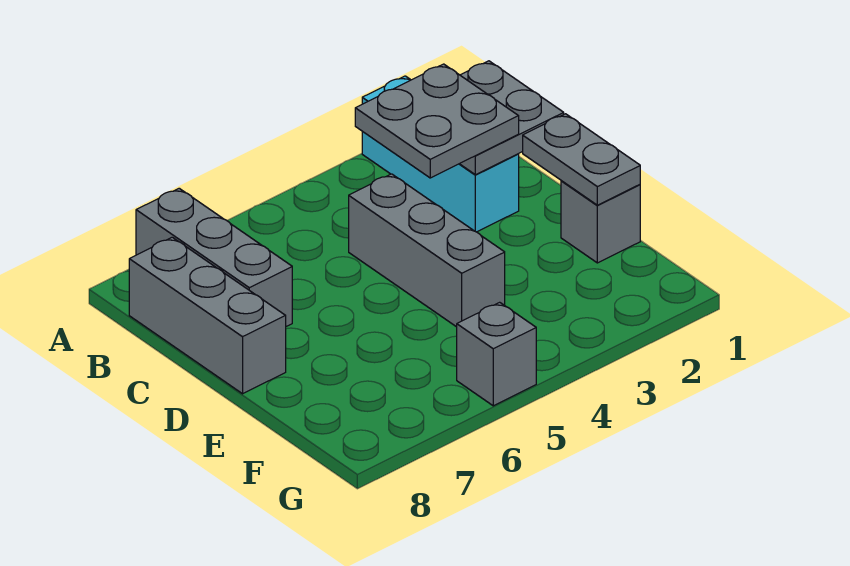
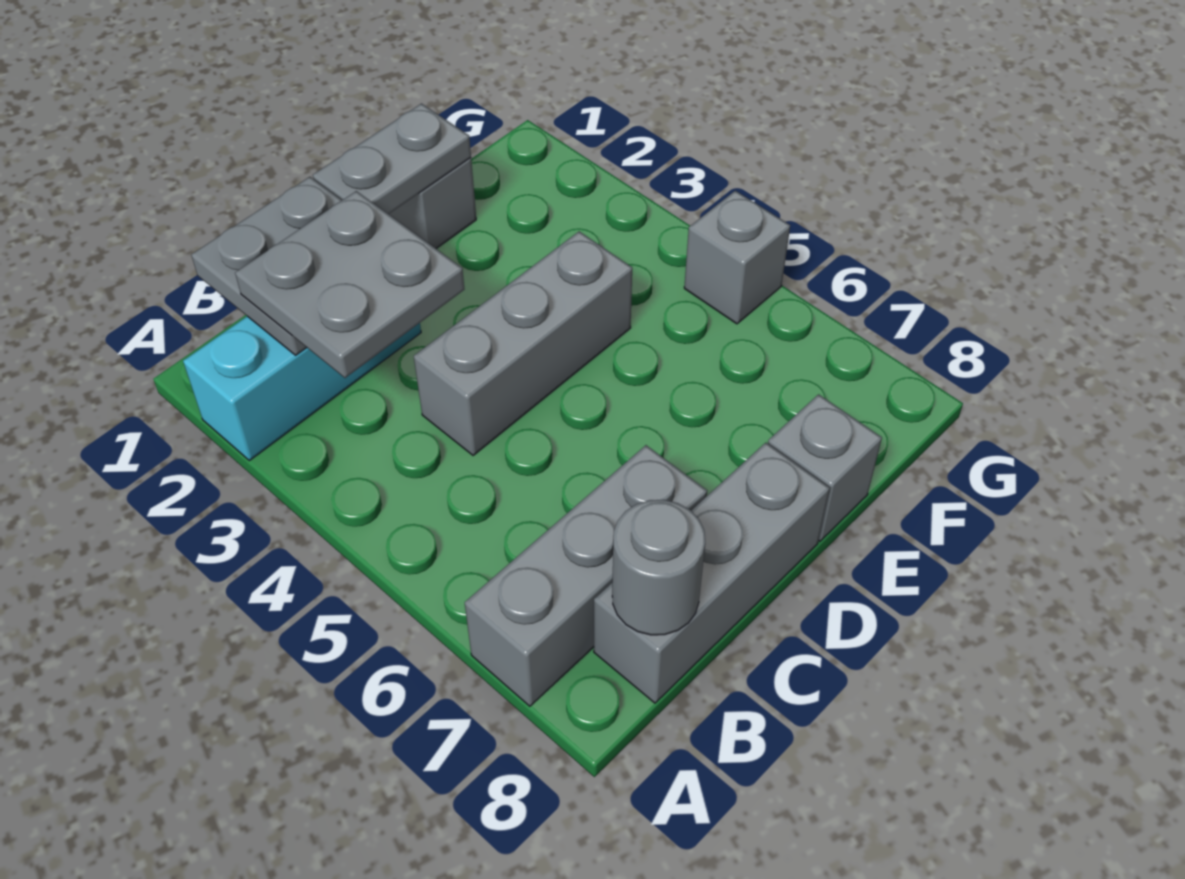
none -> grey round brick B8 level 2
none -> grey brick E8 level 1

